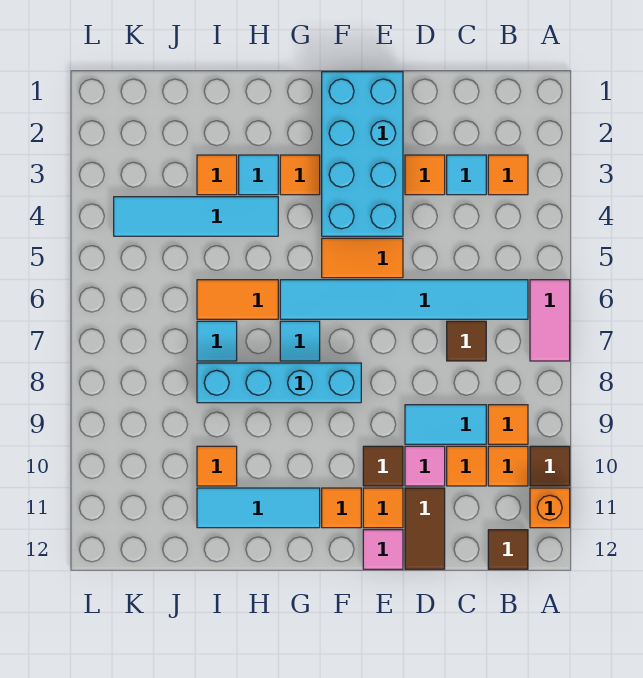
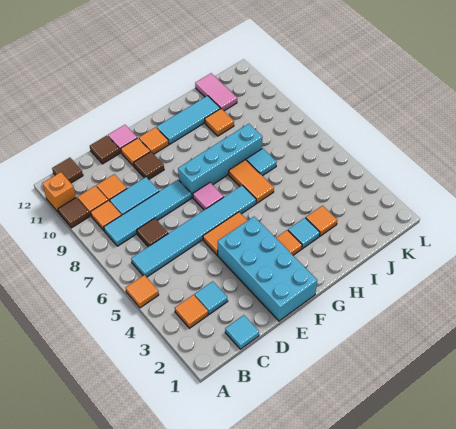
pink tile A6:A7 level 1 -> pink tile J11:J12 level 1
orange tile D3 level 1 -> orange tile A5 level 1
pink tile D10 level 1 -> pink tile F7 level 1
brown tile D11:D12 level 1 -> brown tile D12 level 1
cyan tile G7 level 1 -> cyan tile C1 level 1
cyan tile H4:K4 level 1 -> cyan tile B8:E8 level 1
orange tile H6:I6 level 1 -> orange tile H6:H7 level 1

